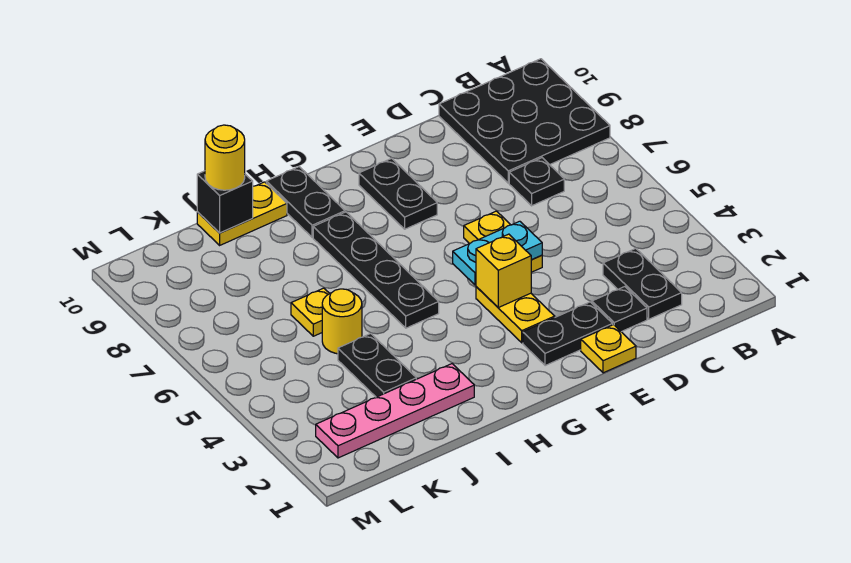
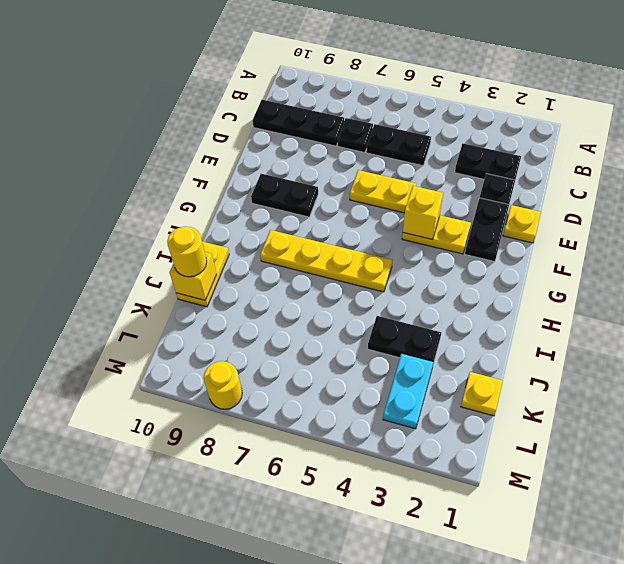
black plate A8:C10 level 1 -> black plate C8:C10 level 1
cyan plate E5:F5 level 2 -> cyan plate K3:L3 level 1
black plate H5:H8 level 1 -> yellow plate H5:H8 level 1
black plate H9:H10 level 1 -> black plate C5:C6 level 1
pink plate I2:L2 level 1 -> none
yellow round brick J5 level 1 -> yellow round brick M8 level 1
yellow plate J6 level 1 -> yellow plate K1 level 1
black brick J10 level 2 -> yellow brick J10 level 2

